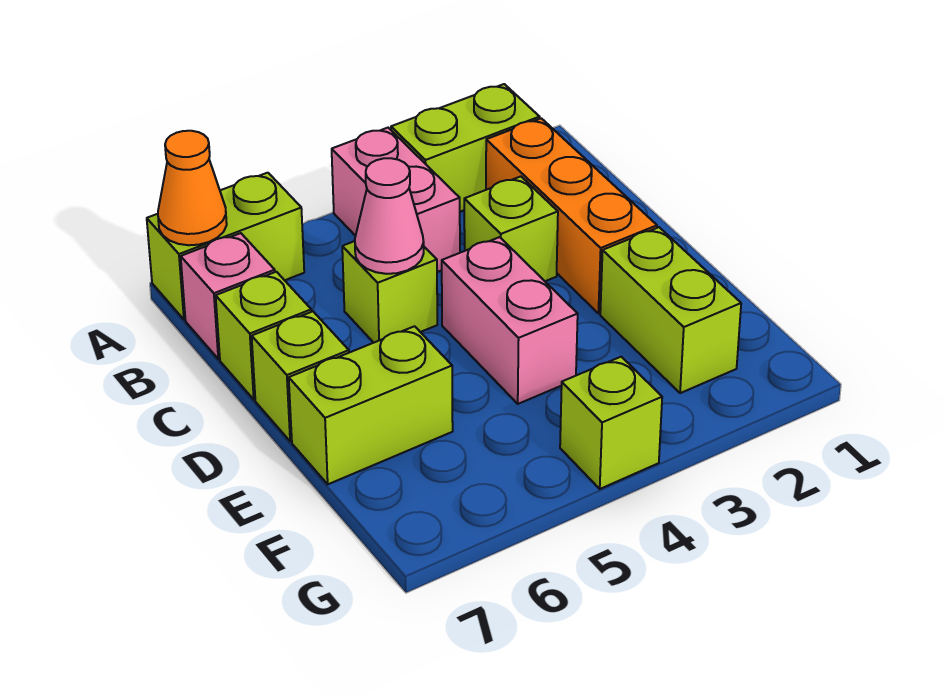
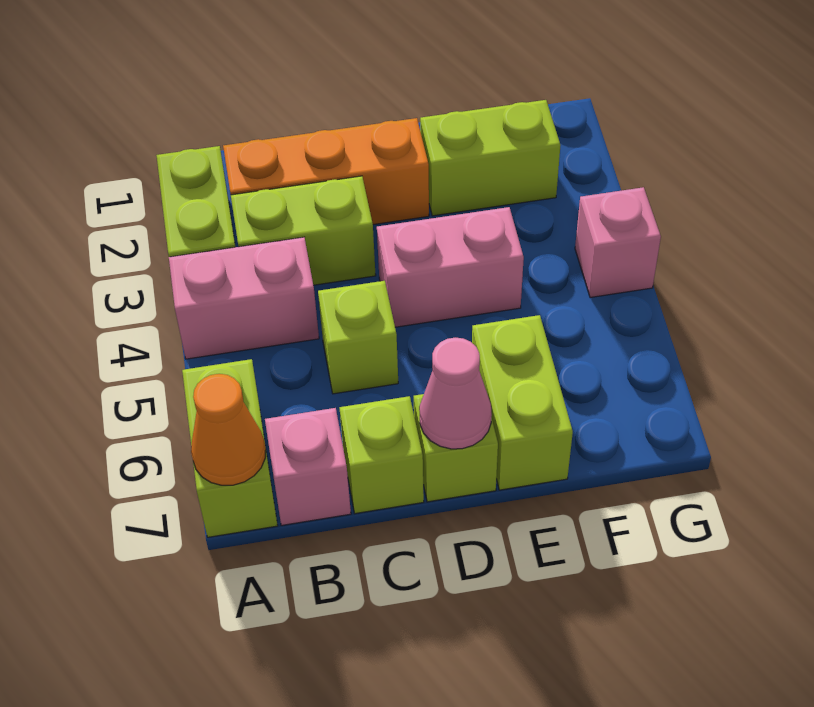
lime brick C3 level 1 -> lime brick B3:C3 level 1
pink cone C5 level 2 -> pink cone D7 level 2
lime brick G4 level 1 -> pink brick G4 level 1

